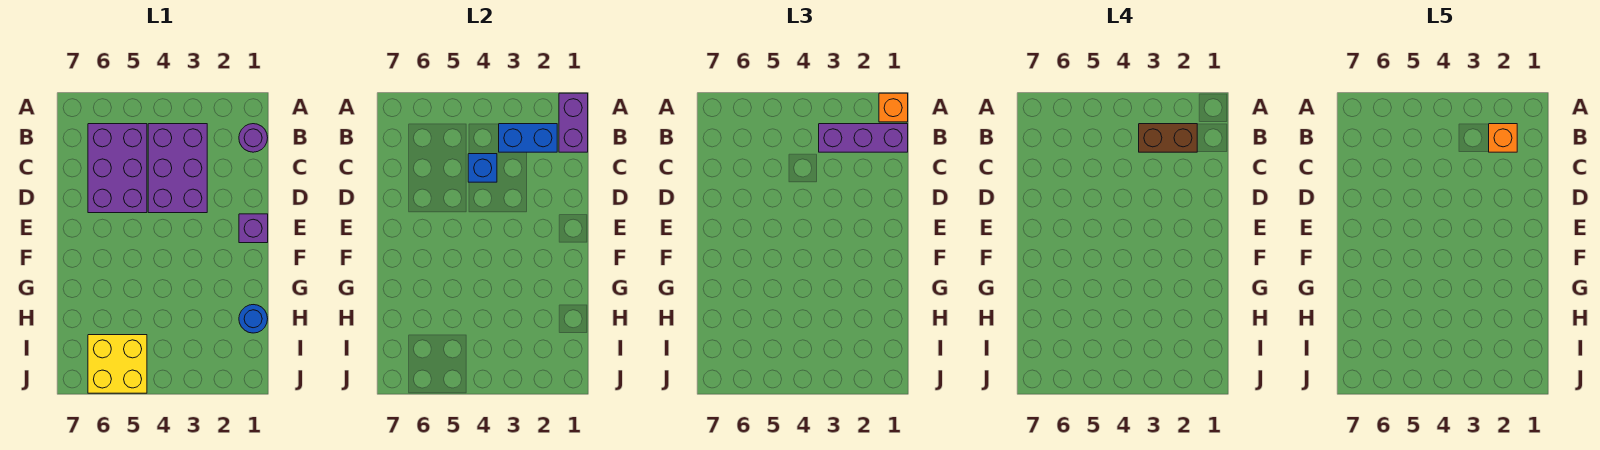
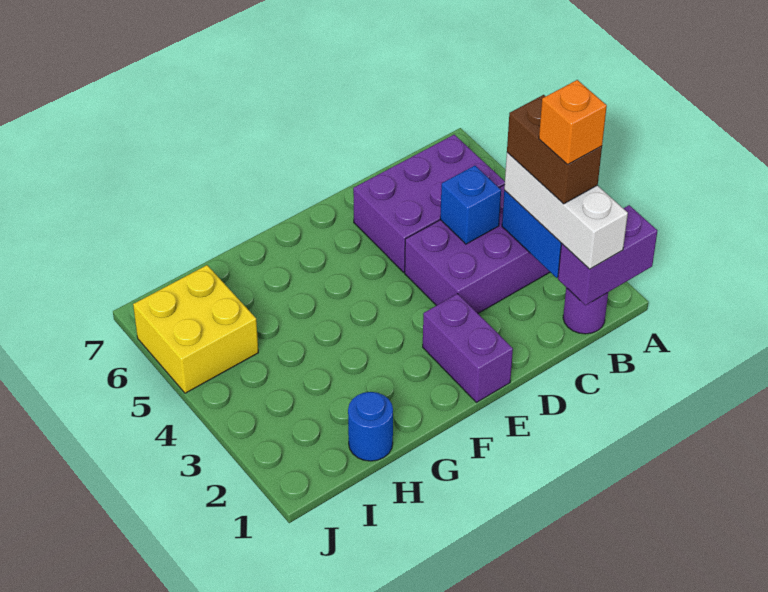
orange brick A1 level 3 -> none
purple brick B1:B3 level 3 -> white brick B1:B3 level 3
purple brick E1 level 1 -> purple brick E1:E2 level 1

